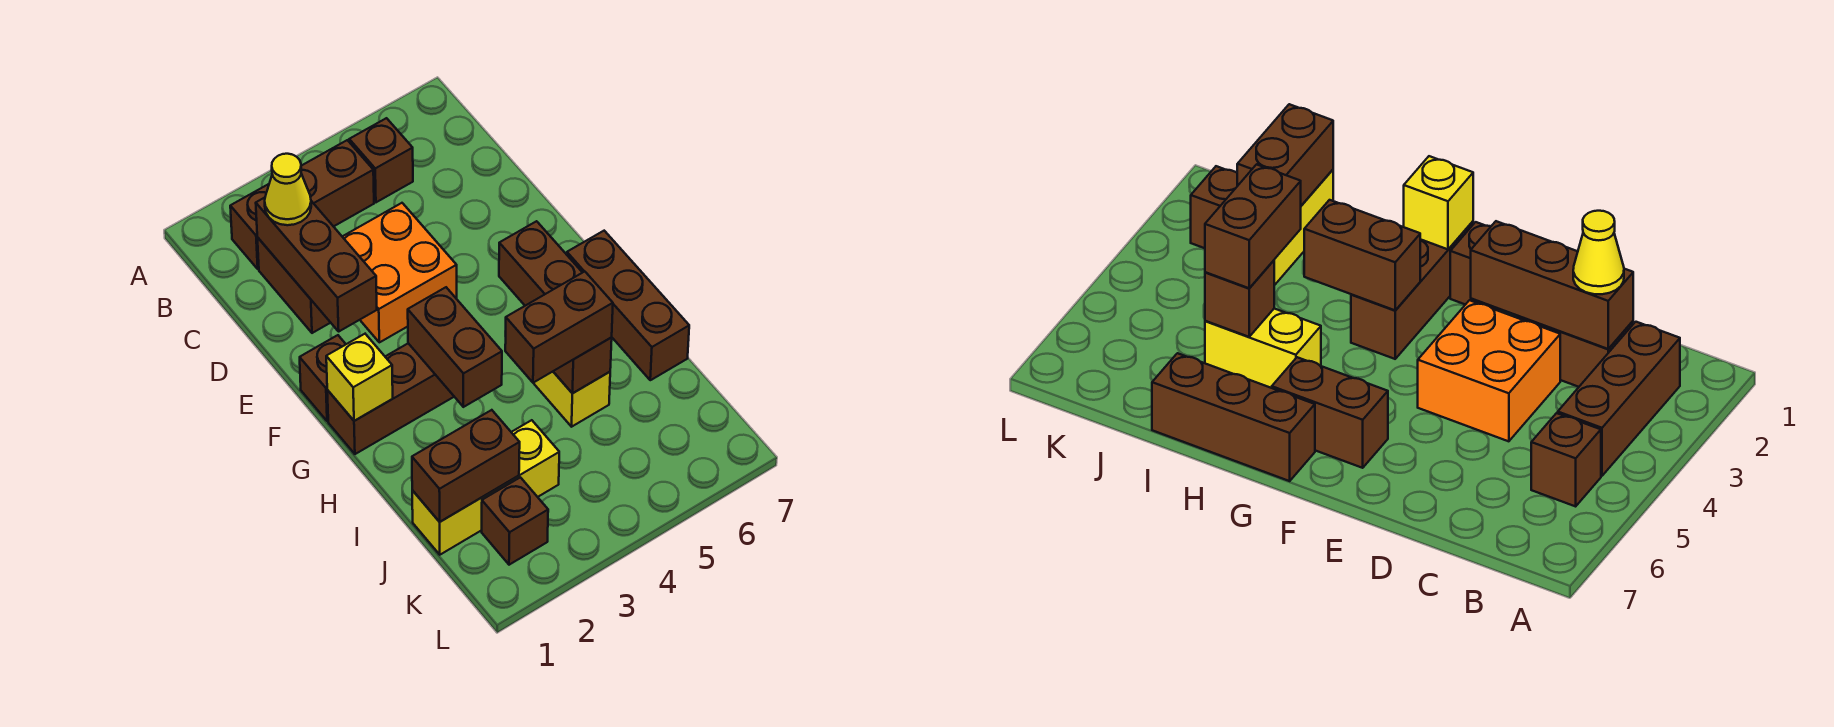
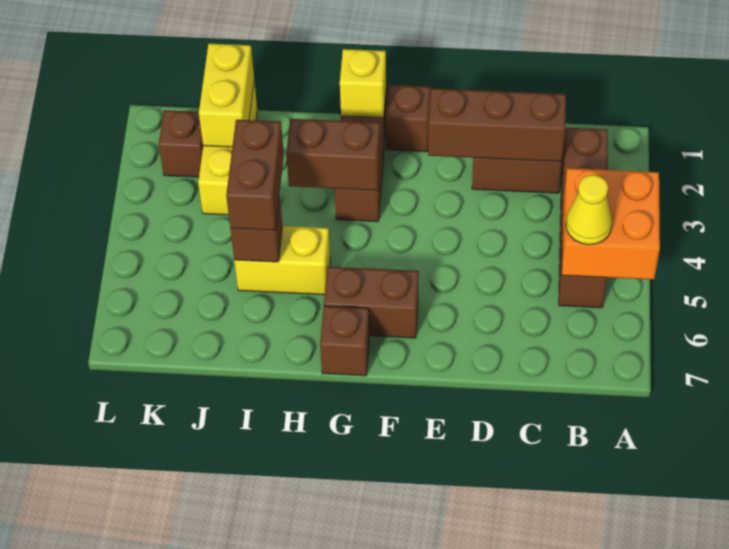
yellow cone C2 level 3 -> yellow cone B5 level 3
orange brick D3:E4 level 1 -> orange brick A4:B5 level 2
brown brick G7:I7 level 1 -> brown brick G7 level 1
brown brick J1:J2 level 2 -> yellow brick J1:J2 level 2

